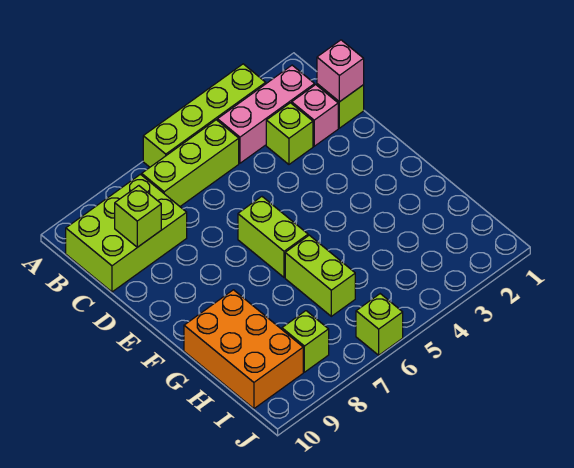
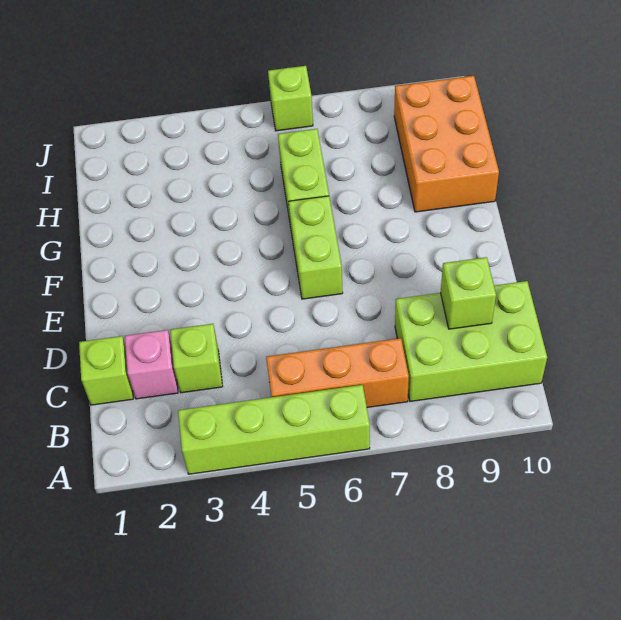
pink brick B2:B4 level 1 -> none
lime brick B5:B7 level 1 -> orange brick B5:B7 level 1
pink brick C1 level 2 -> none
lime brick I8 level 1 -> none

